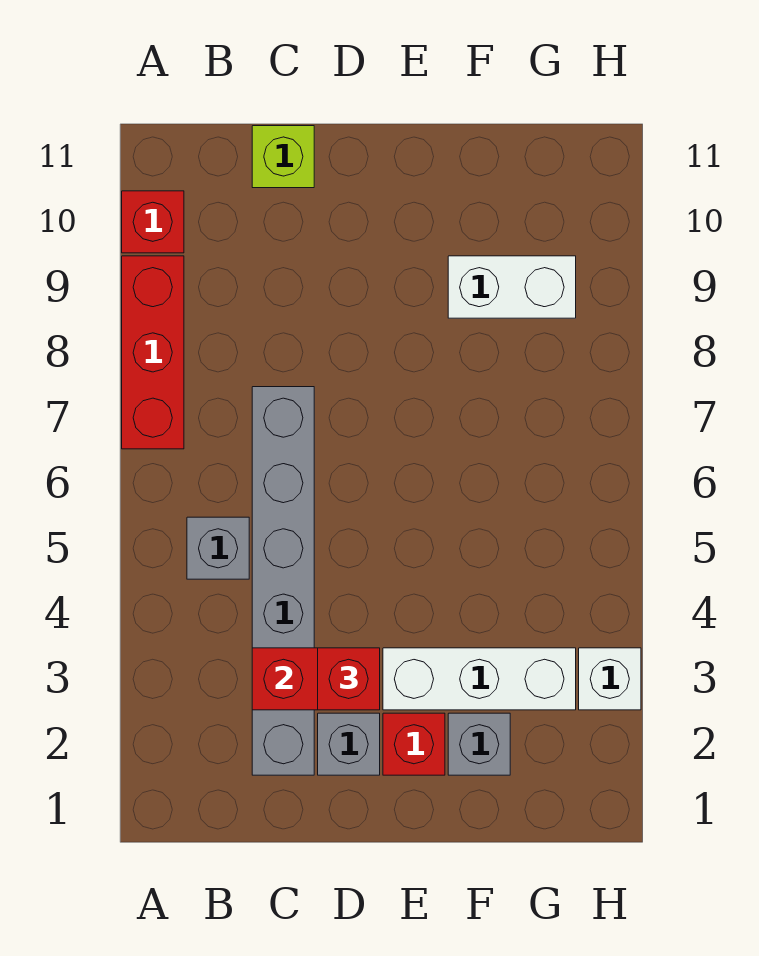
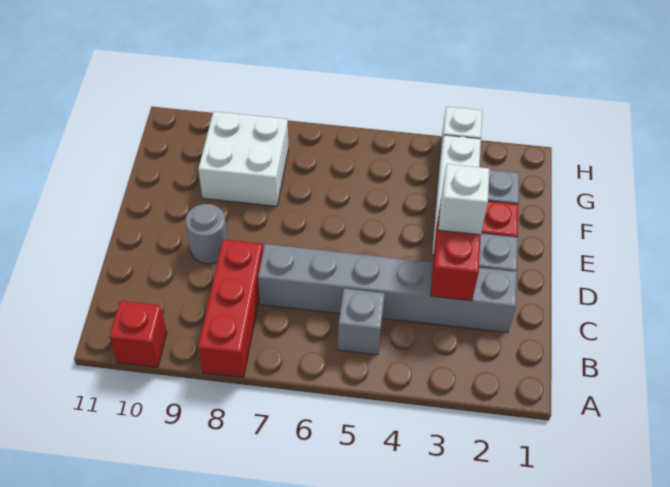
red brick A7:A9 level 1 -> red brick A8:C8 level 1
lime brick C11 level 1 -> none
red brick D3 level 3 -> white brick D3 level 3
none -> grey round brick D9 level 1
white brick F9:G9 level 1 -> white brick F8:G9 level 1

